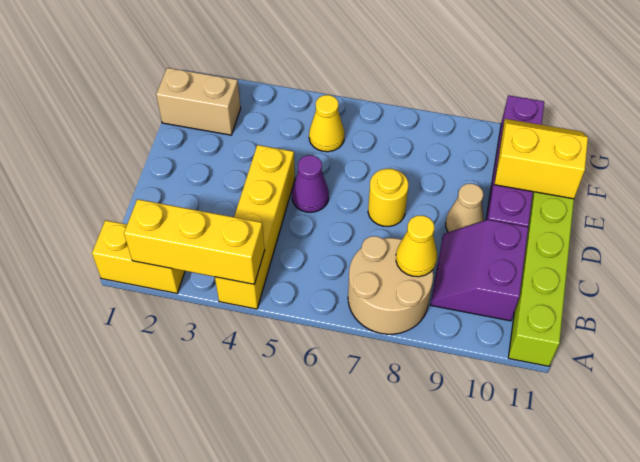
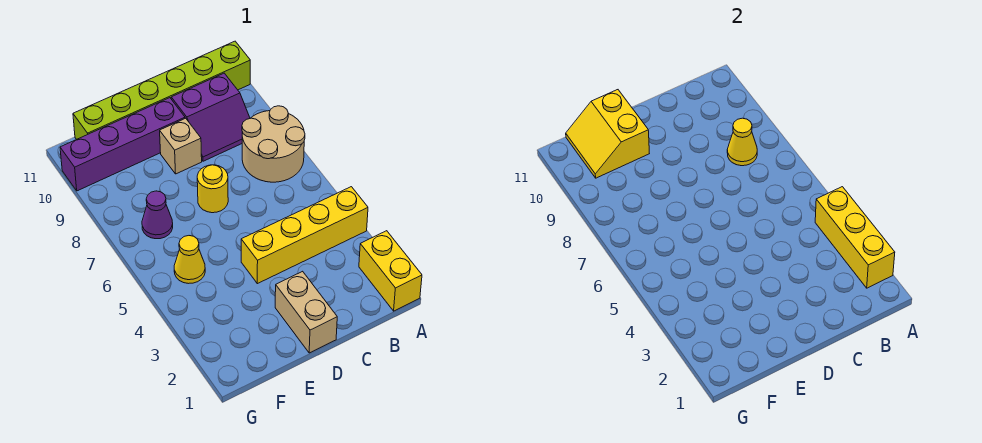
purple cone D5 level 1 -> purple cone F7 level 1
tan cone D9 level 1 -> tan brick D9 level 1
tan brick F1:F2 level 1 -> tan brick D1:D2 level 1

